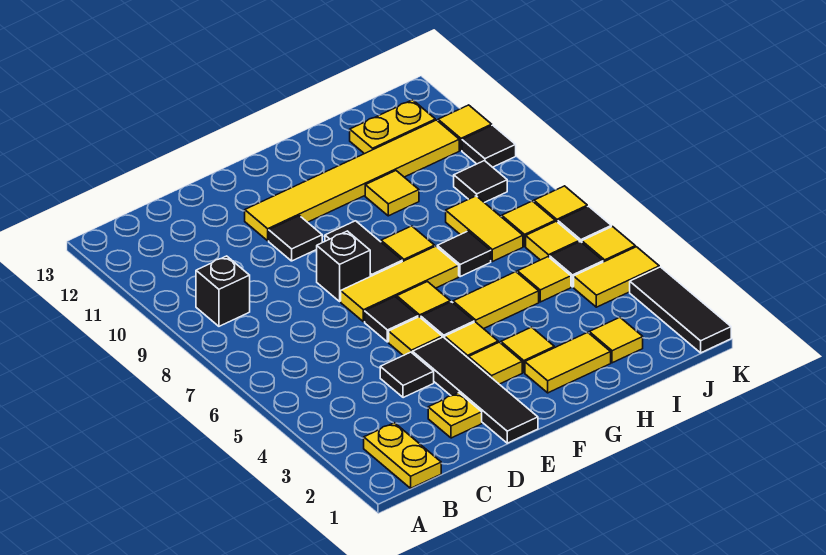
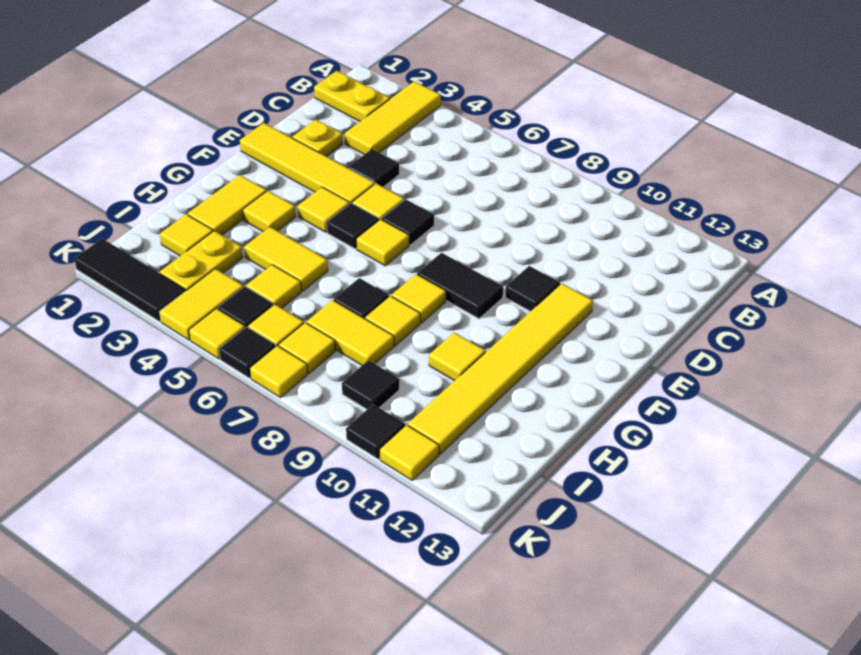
black brick B9 level 1 -> none
black tile E1:E4 level 1 -> yellow tile E1:E4 level 1
yellow tile E7:G7 level 1 -> yellow tile A3:C3 level 1
black brick E8 level 1 -> none
yellow tile F3 level 1 -> yellow tile H8 level 1
yellow tile G5:H5 level 1 -> yellow tile H4:H5 level 1
yellow plate I12:J12 level 1 -> yellow plate I3:J3 level 1

